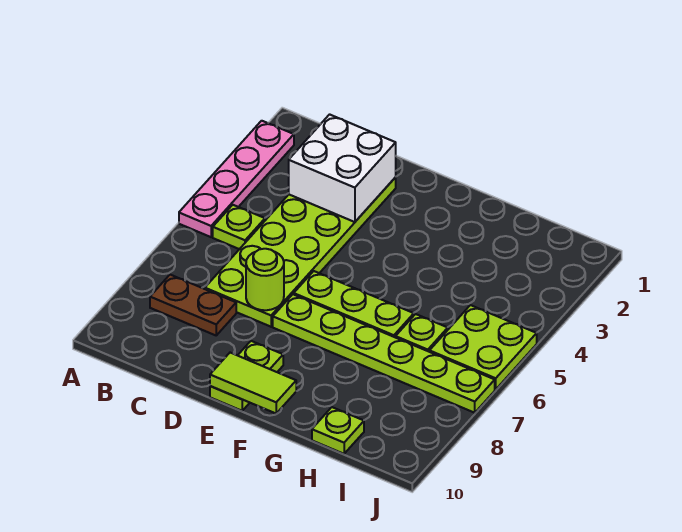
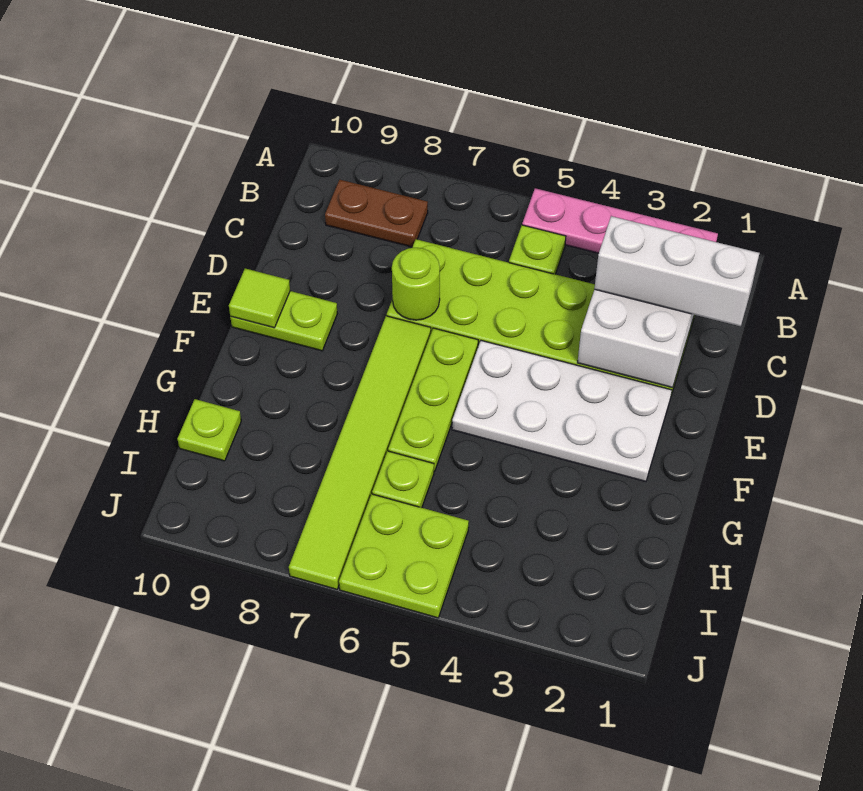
brown plate B8:C8 level 1 -> brown plate B8:B9 level 1
none -> white brick C1:C3 level 3
none -> white plate E2:F5 level 1
lime plate E7:J7 level 1 -> lime tile E7:J7 level 1
lime tile E10:F10 level 2 -> lime tile E10 level 2

